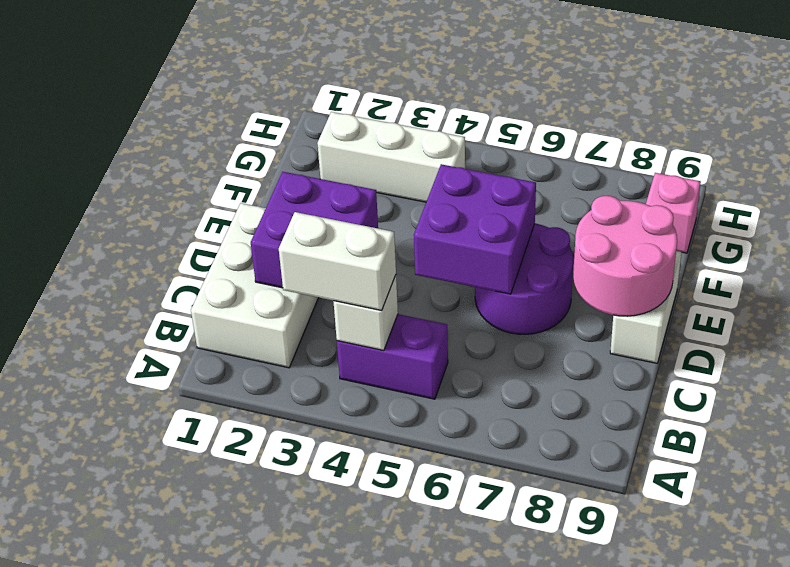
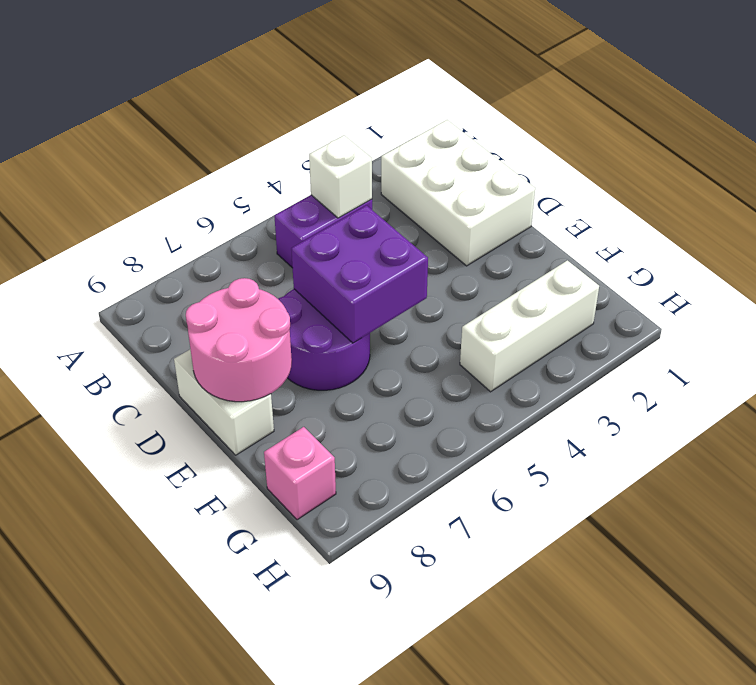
white brick B3:B4 level 3 -> none
purple brick C2:D3 level 2 -> none

